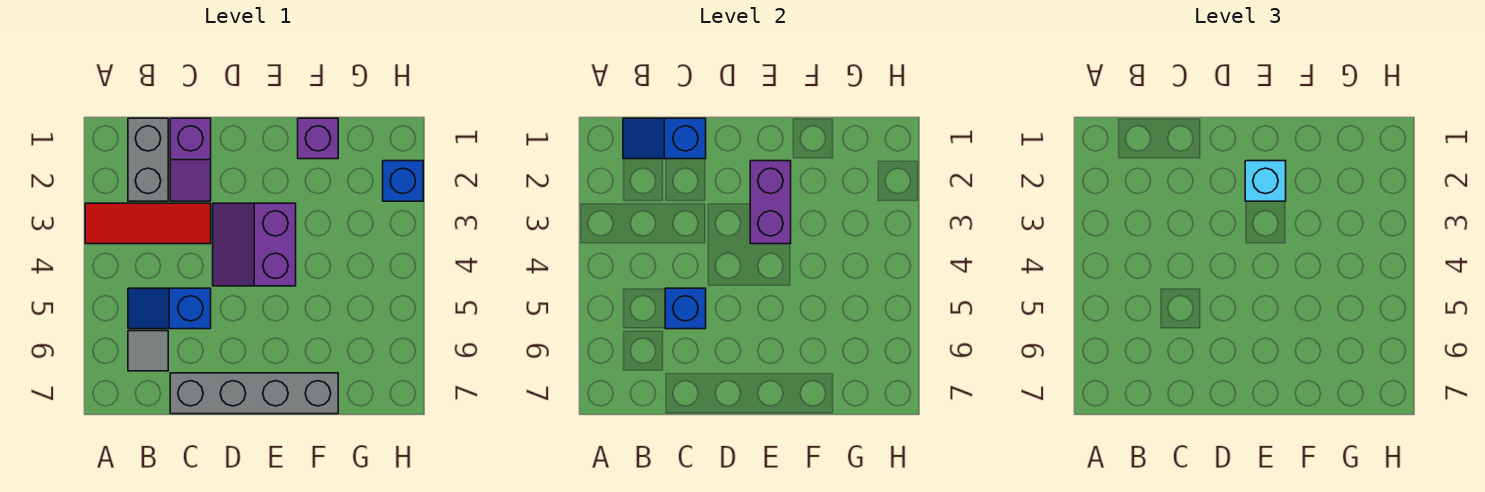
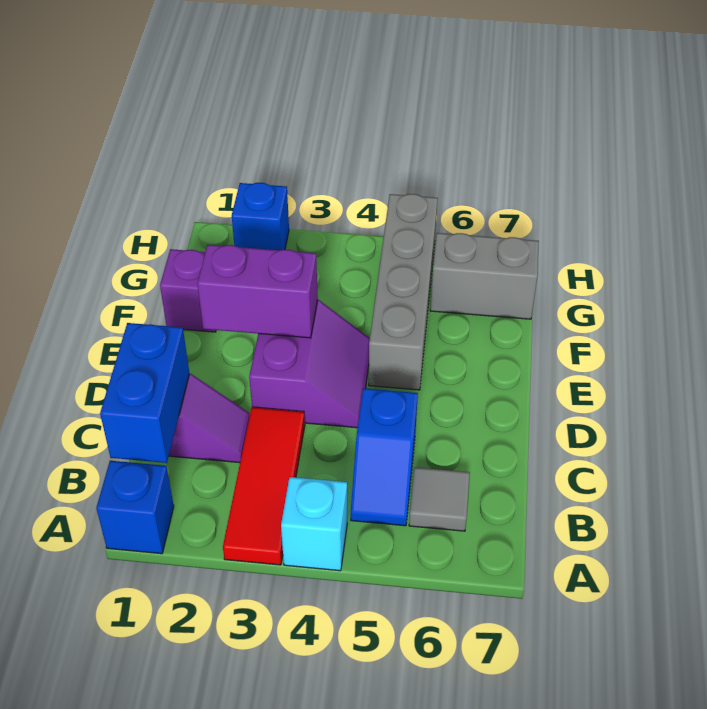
grey brick B1:B2 level 1 -> grey brick G6:G7 level 1
blue slope B1:C1 level 2 top C -> blue brick B1:C1 level 2
blue brick C5 level 2 -> blue brick A1 level 1
grey brick C7:F7 level 1 -> grey brick E5:H5 level 1
purple slope D3:E4 level 1 top E -> purple slope D3:E4 level 1 top 3
cyan brick E2 level 3 -> cyan brick A4 level 1

